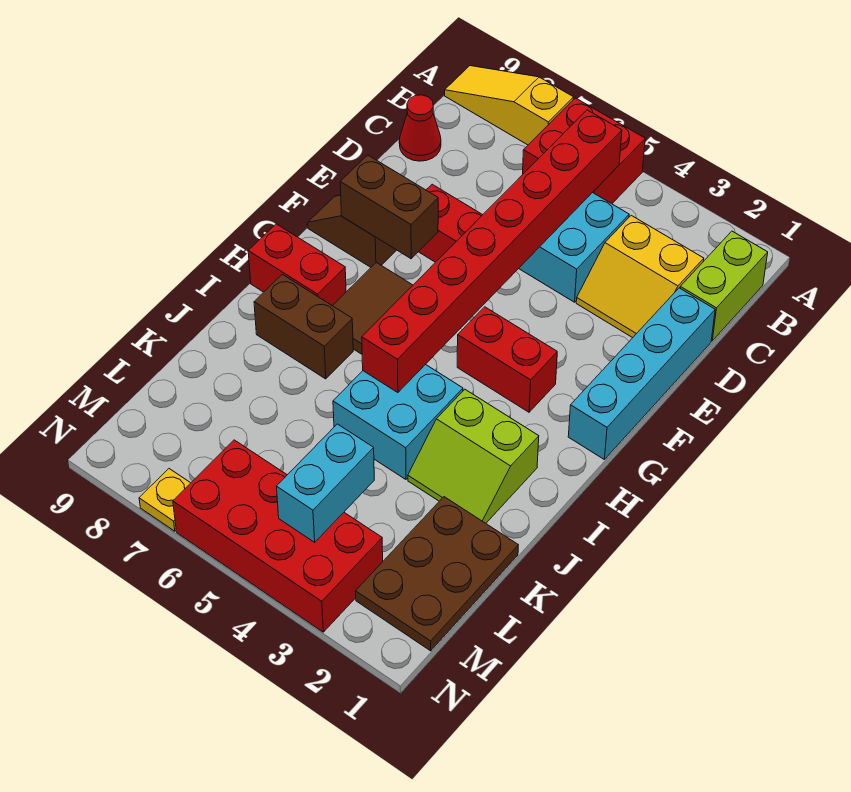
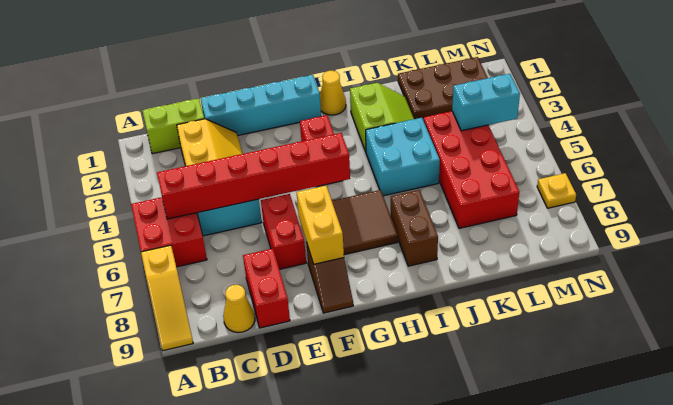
red brick B5:I5 level 2 -> red brick B5:G5 level 2
red cone C9 level 1 -> yellow cone C9 level 1
brown brick F7:F8 level 2 -> yellow brick F7:F8 level 2
none -> yellow cone H1 level 1
red brick H8:H9 level 1 -> red brick D8:D9 level 1
red brick M3:N6 level 1 -> red brick K4:L7 level 1

